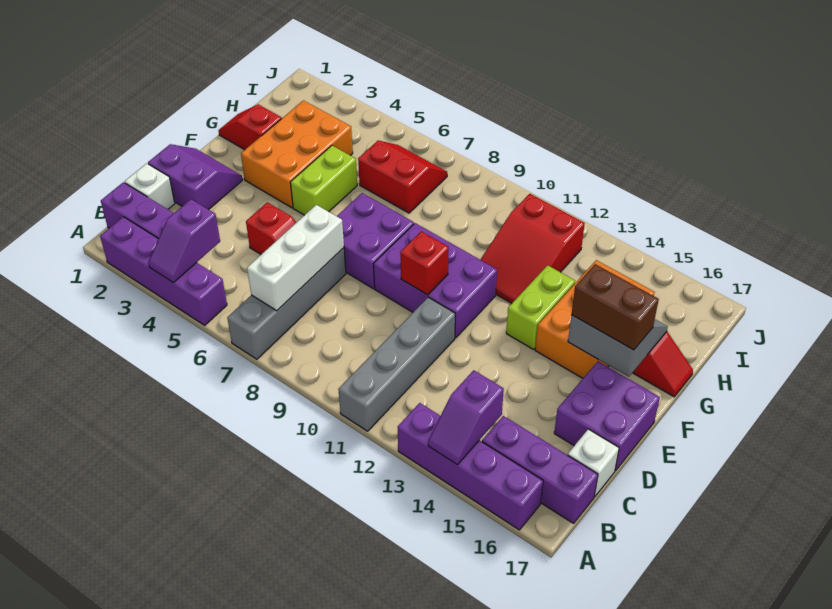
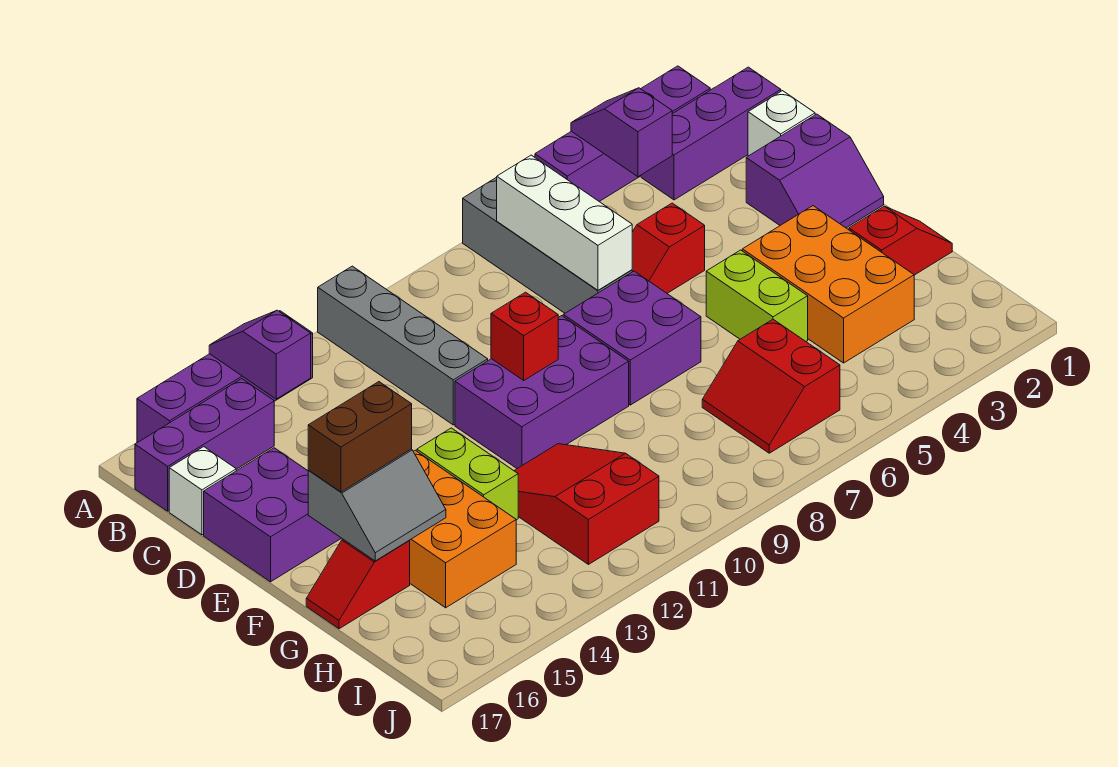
red slope H6:I7 level 1 top H -> red slope H6:I7 level 1 top 6

